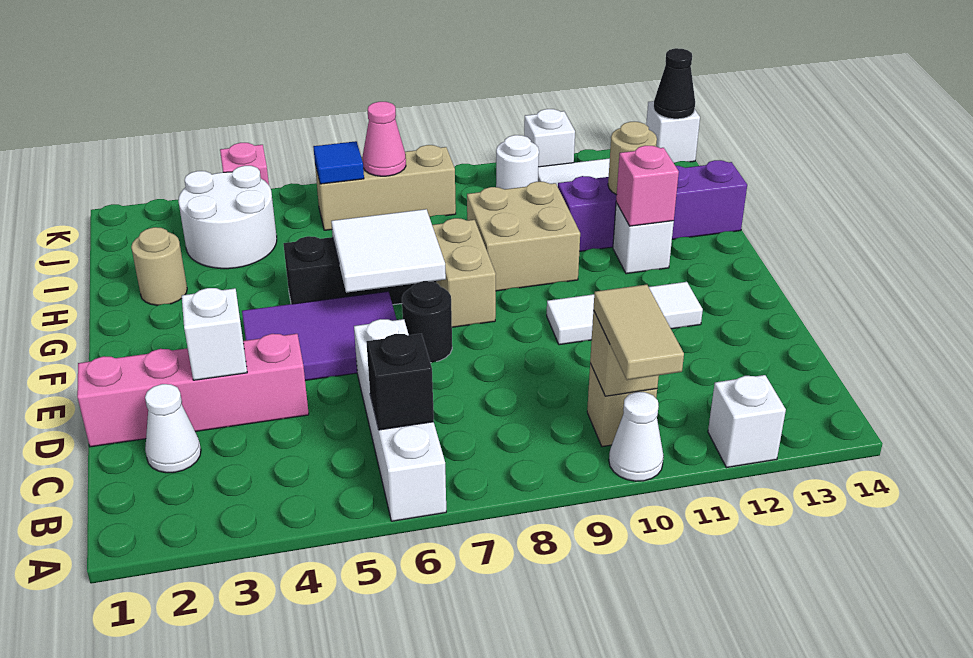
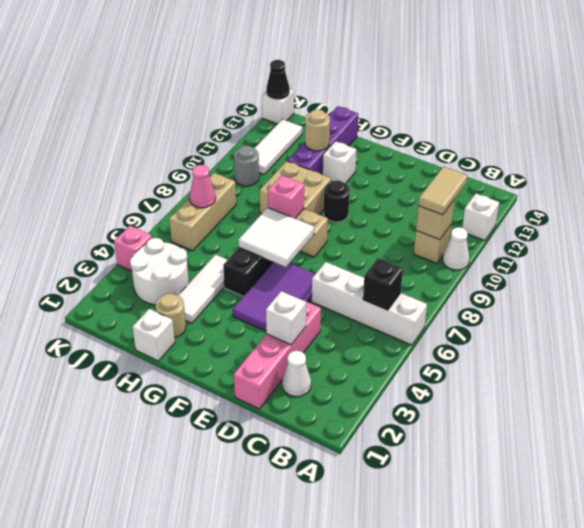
tan tile A10:B10 level 3 -> tan tile B10:B11 level 3
black round brick E7 level 1 -> black round brick F10 level 1
white tile E10:E12 level 1 -> white tile H3:H5 level 1
pink brick G12 level 2 -> pink brick G8 level 2
blue tile J6 level 2 -> none
white round brick J10 level 1 -> grey round brick J10 level 1
white brick K11 level 1 -> white brick H1 level 1

